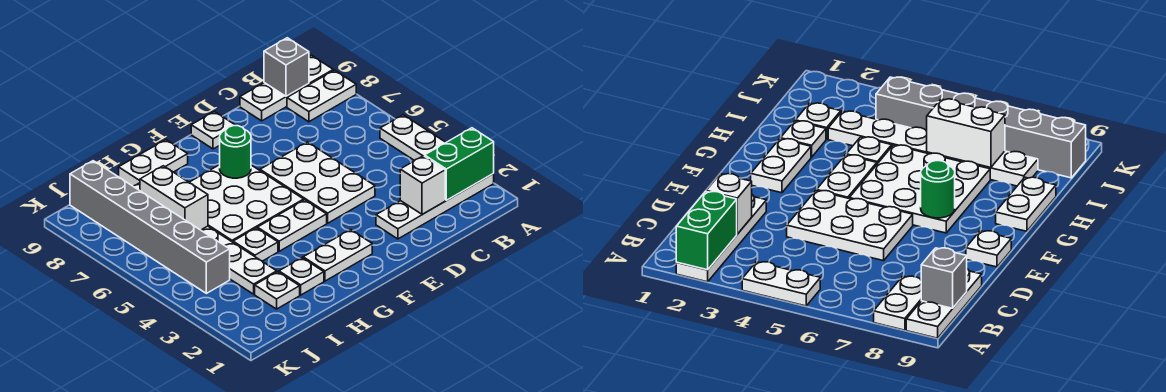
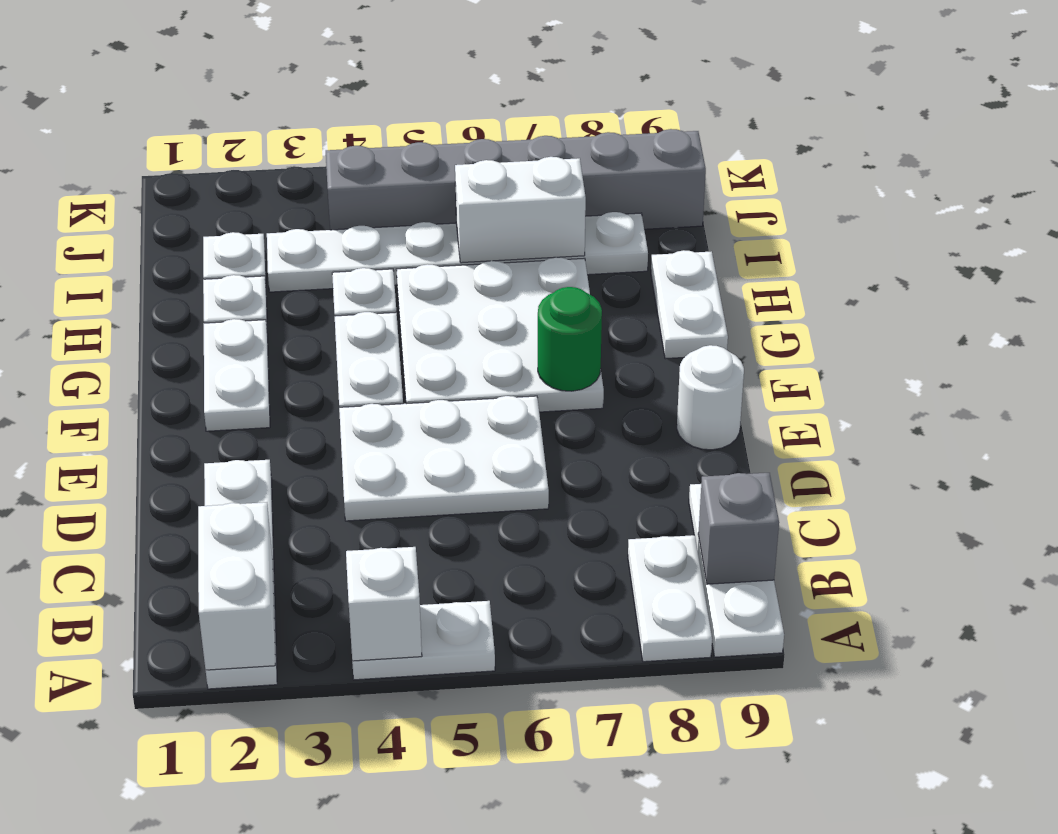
green brick A2:B2 level 2 -> white brick A2:B2 level 2
white brick C2 level 2 -> white brick A4 level 2
white plate E9 level 1 -> white round brick E9 level 1

